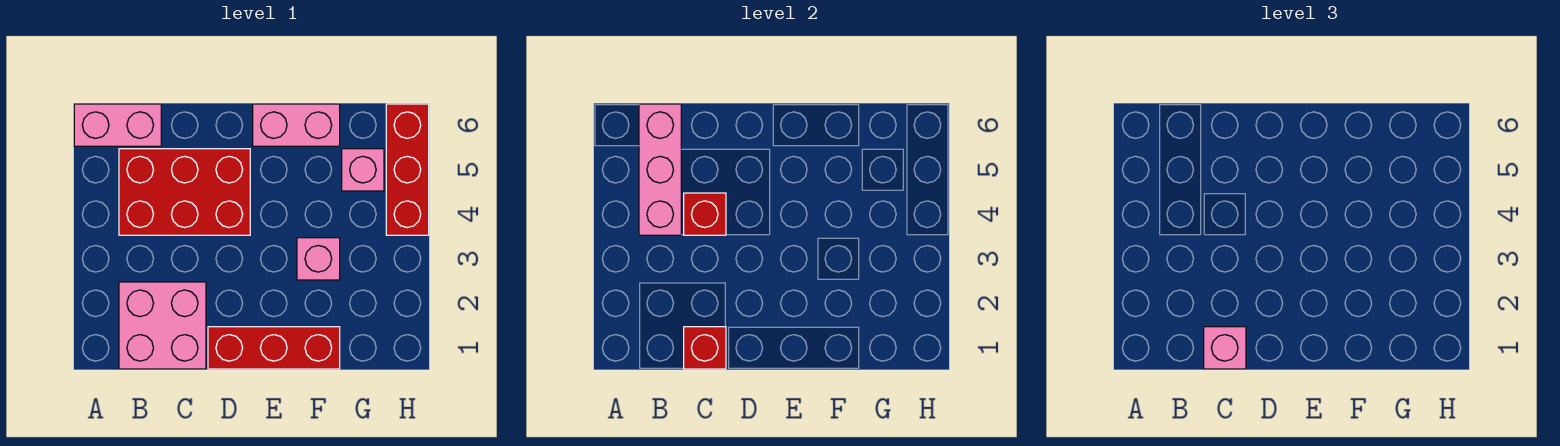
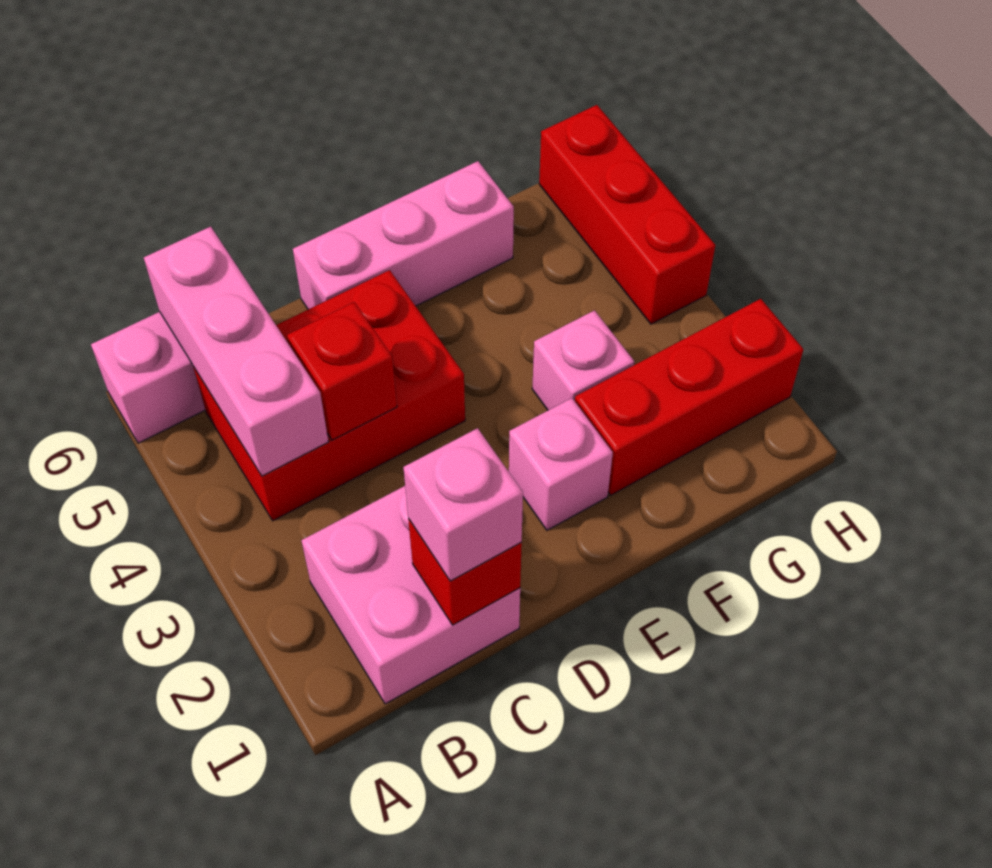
red brick D1:F1 level 1 -> red brick F2:H2 level 1
pink brick E6:F6 level 1 -> pink brick D6:F6 level 1
pink brick G5 level 1 -> pink brick E2 level 1

